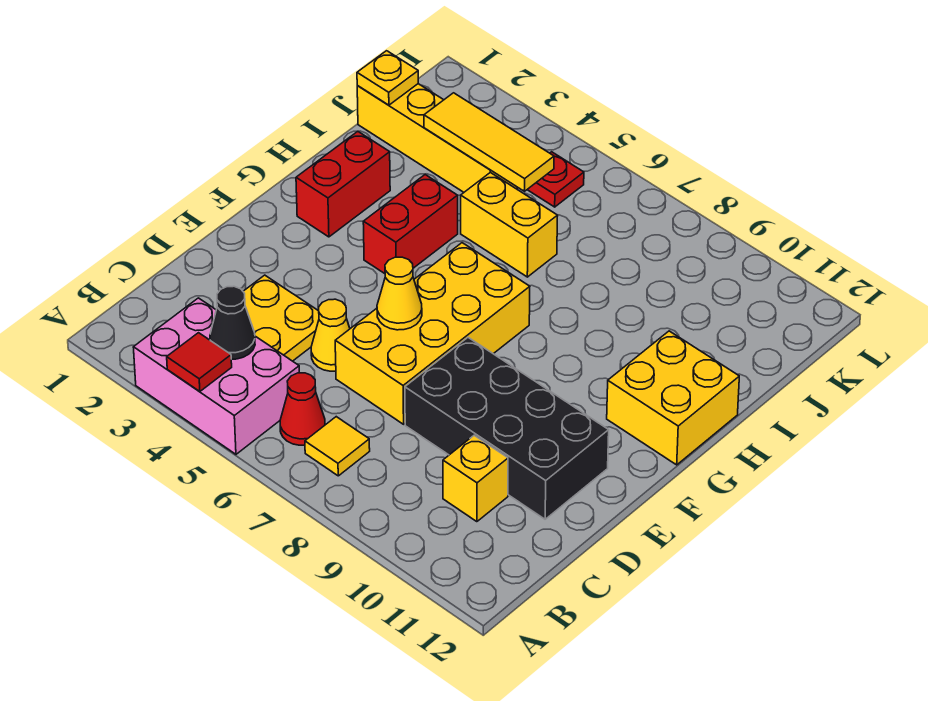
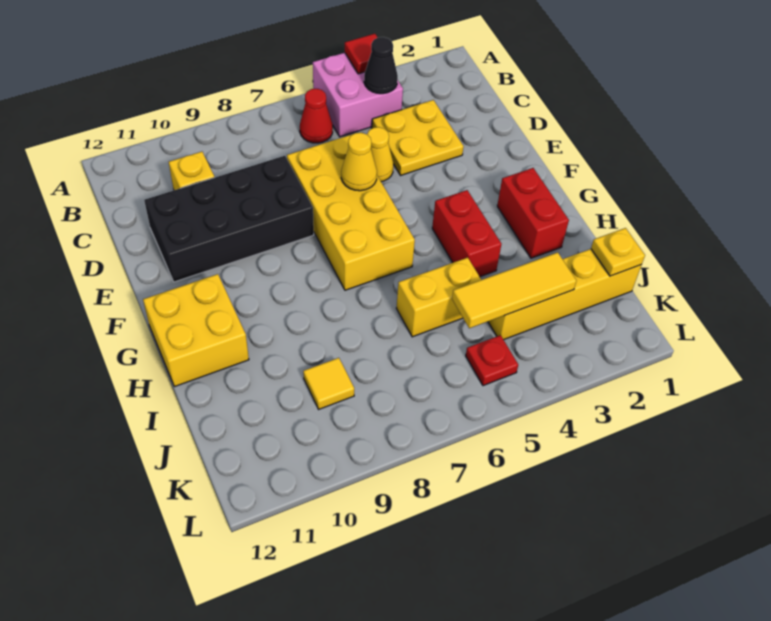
pink brick A3:B5 level 1 -> pink brick A4:B5 level 1
yellow tile B7 level 1 -> yellow tile J9 level 1

